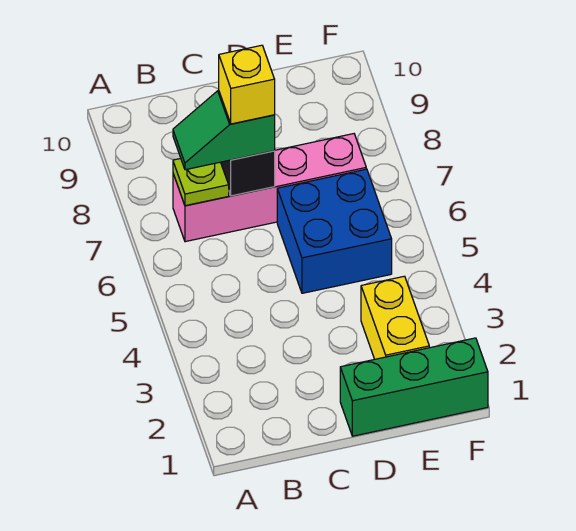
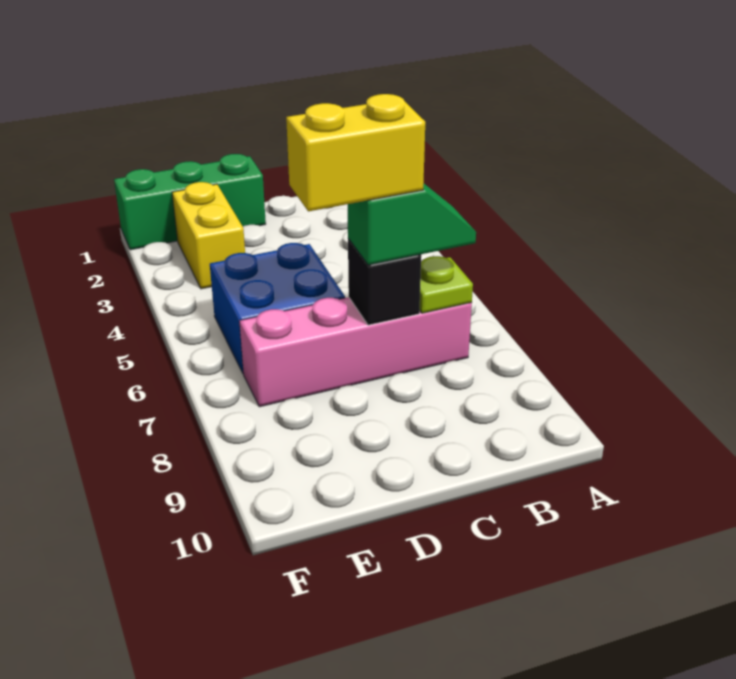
yellow brick C7 level 4 -> yellow brick C7:D7 level 4

